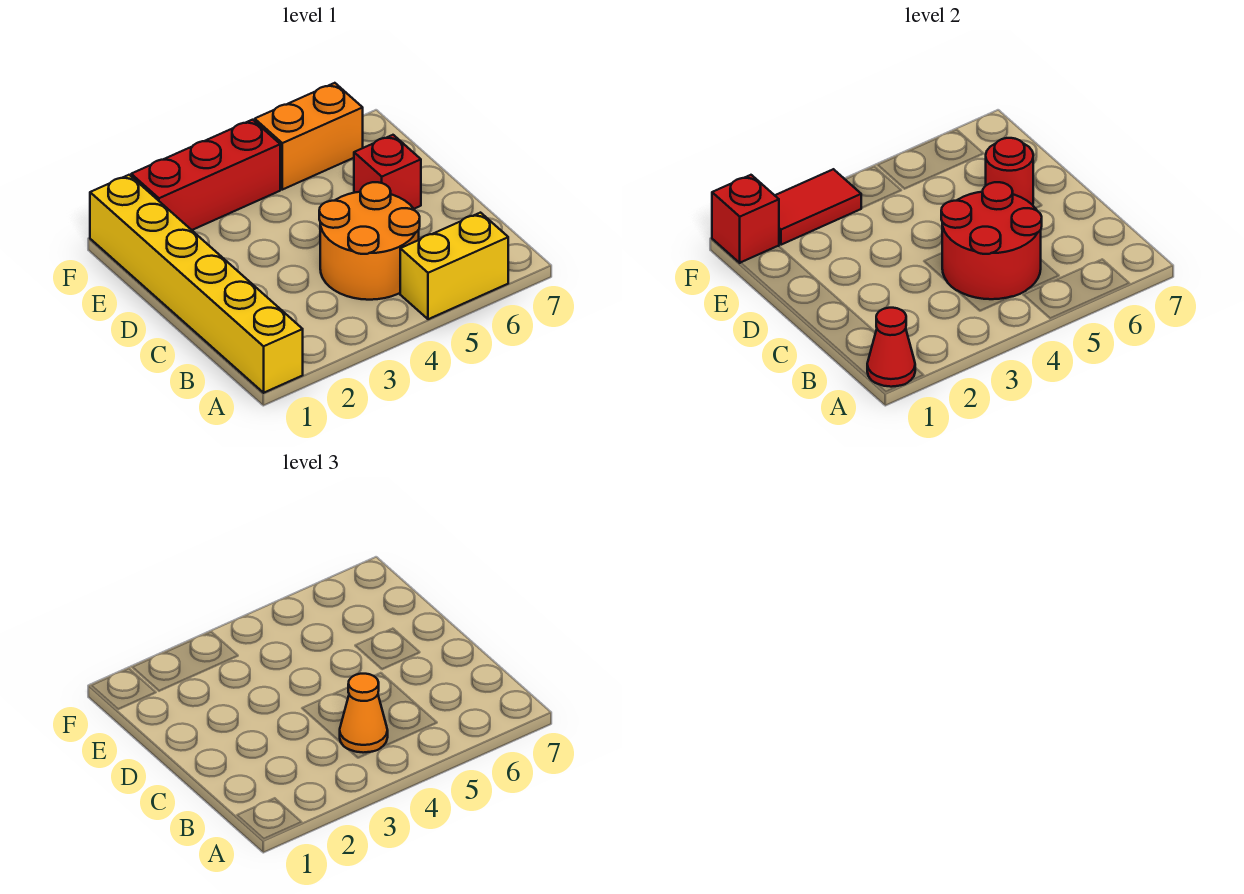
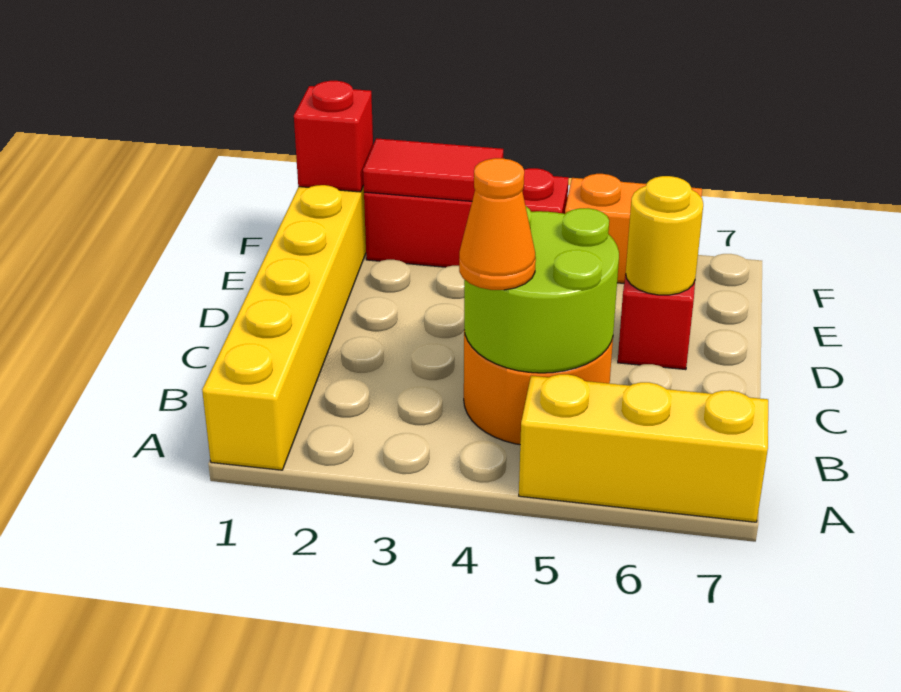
red cone A1 level 2 -> none
yellow brick A5:A6 level 1 -> yellow brick A5:A7 level 1
red round brick B4:C5 level 2 -> lime round brick B4:C5 level 2
red round brick D6 level 2 -> yellow round brick D6 level 2

